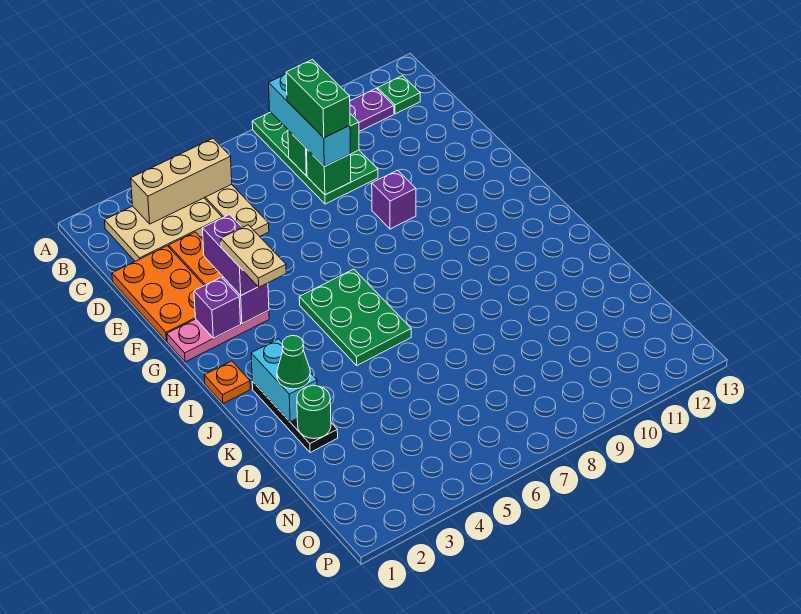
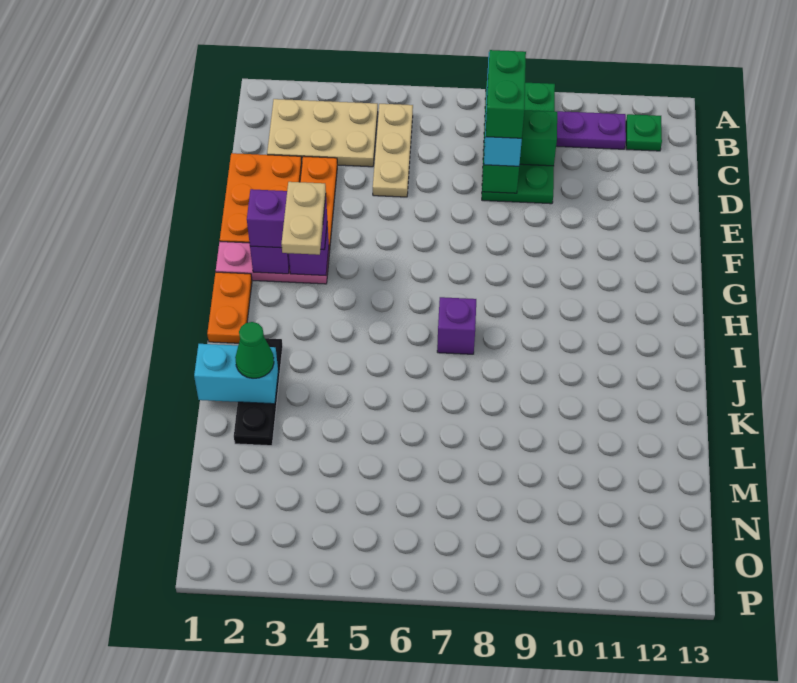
tan brick B3:B5 level 2 -> none
purple brick F3:G3 level 3 -> purple brick G2:G3 level 3
purple brick F9 level 1 -> purple brick I7 level 1
green plate H5:J6 level 1 -> none
orange plate I1 level 1 -> orange plate H1:I1 level 1
cyan brick J2:K2 level 2 -> cyan brick K1:K2 level 2
green round brick L2 level 2 -> none

